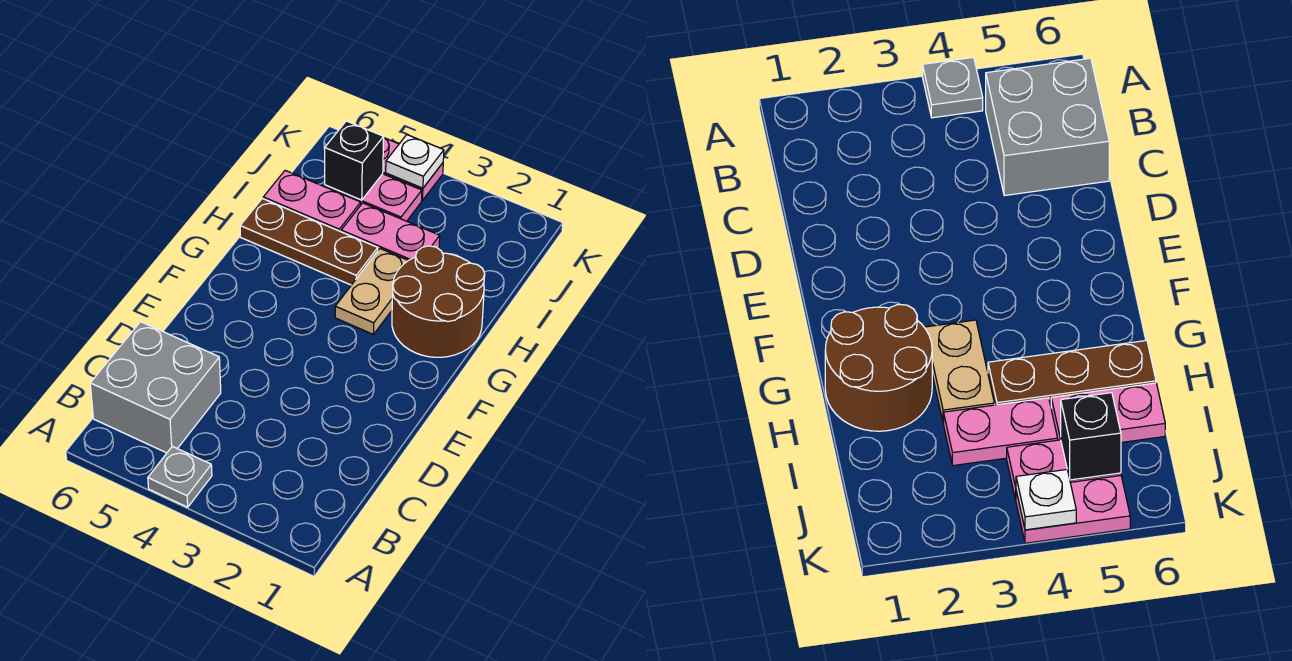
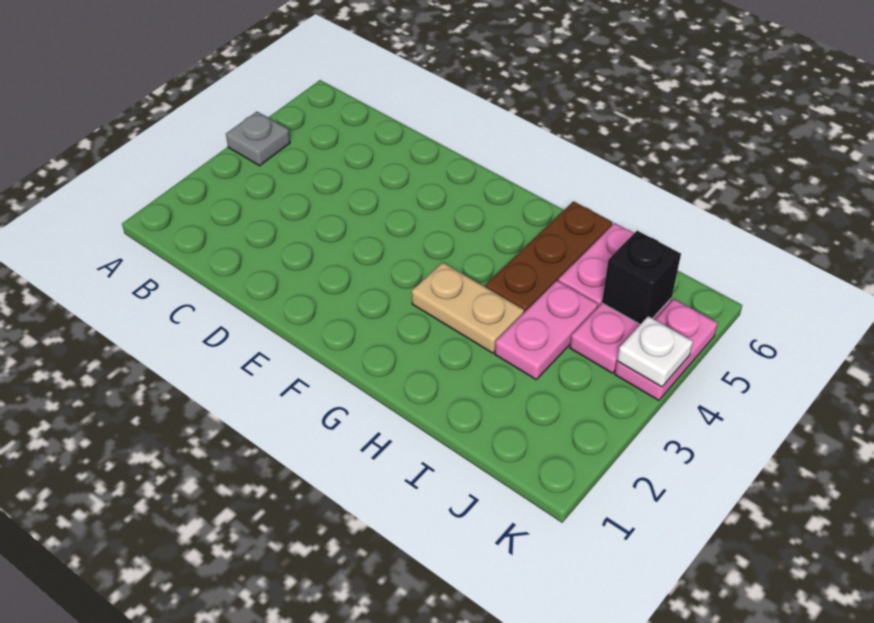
grey brick B5:C6 level 1 -> none
brown round brick G1:H2 level 1 -> none

